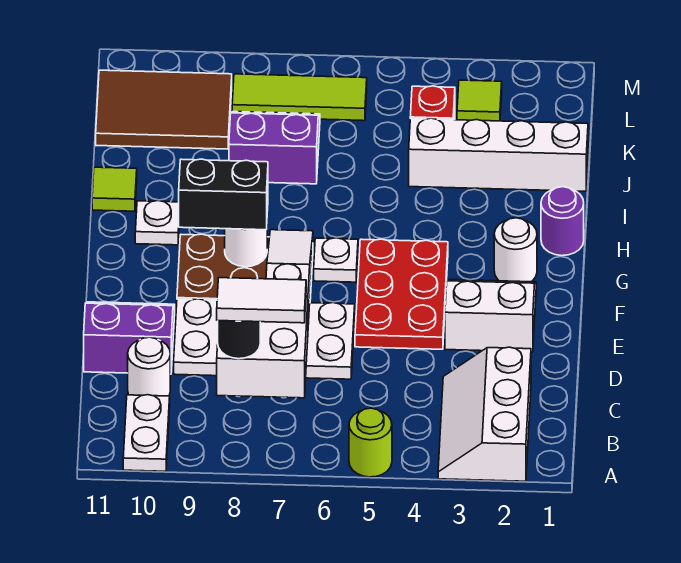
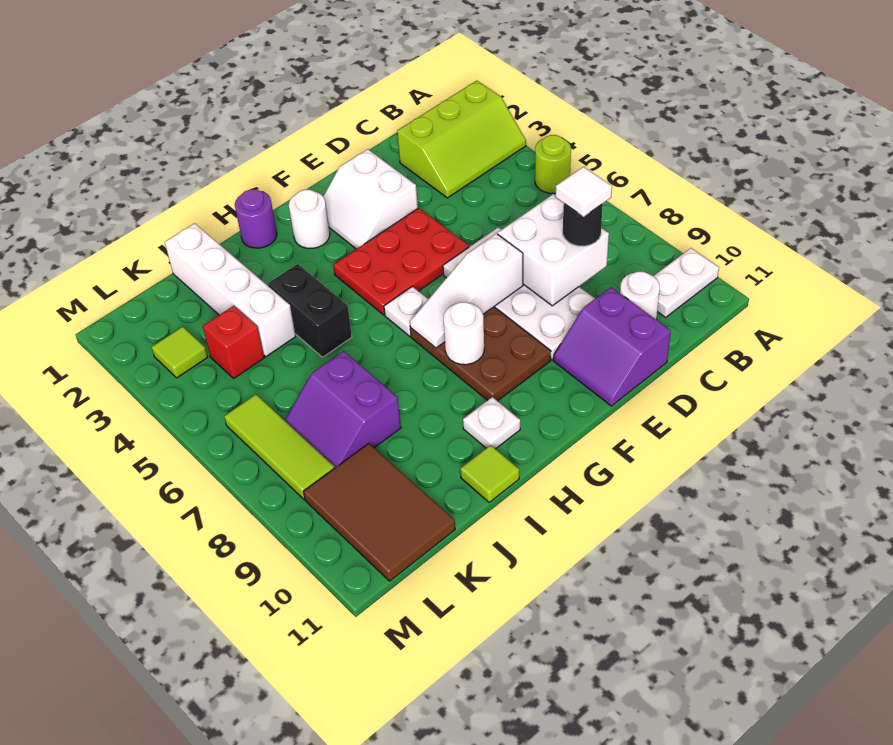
white slope A2:C3 level 1 top 2 -> lime slope A2:C3 level 1 top 2
white tile C7:C8 level 4 -> white tile C8 level 4
black brick G8:G9 level 3 -> black brick I4:I5 level 1

